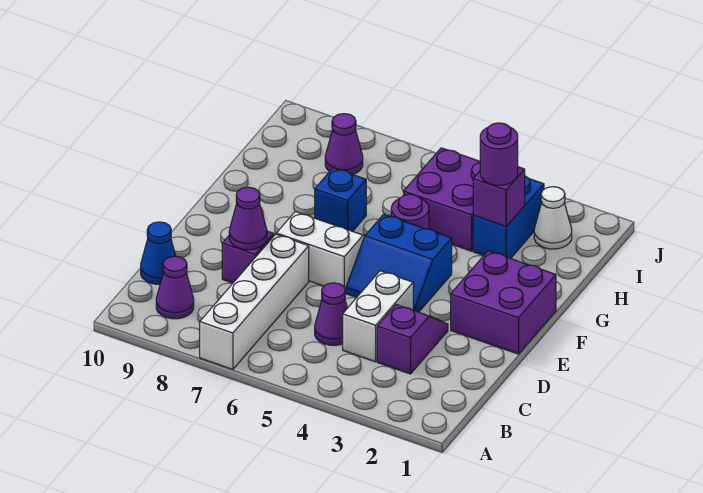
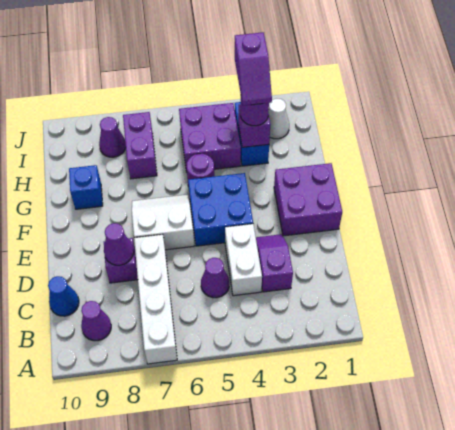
blue slope E4:F5 level 1 top F -> blue brick E4:F5 level 1
blue brick G7 level 1 -> blue brick G9 level 1
none -> purple slope H3:I3 level 4 top I
none -> purple brick H7:I7 level 1

